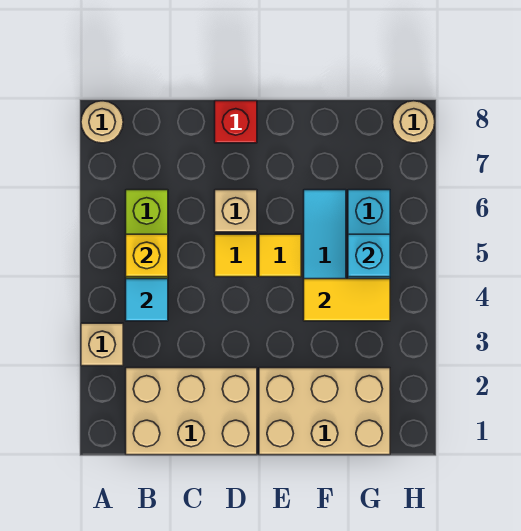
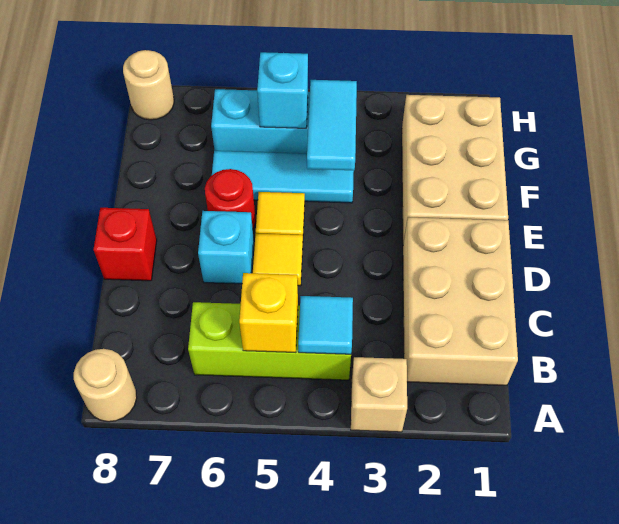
tan brick D6 level 1 -> cyan brick D6 level 1
none -> red round brick E6 level 1
yellow tile F4:G4 level 2 -> cyan tile F4:G4 level 2

